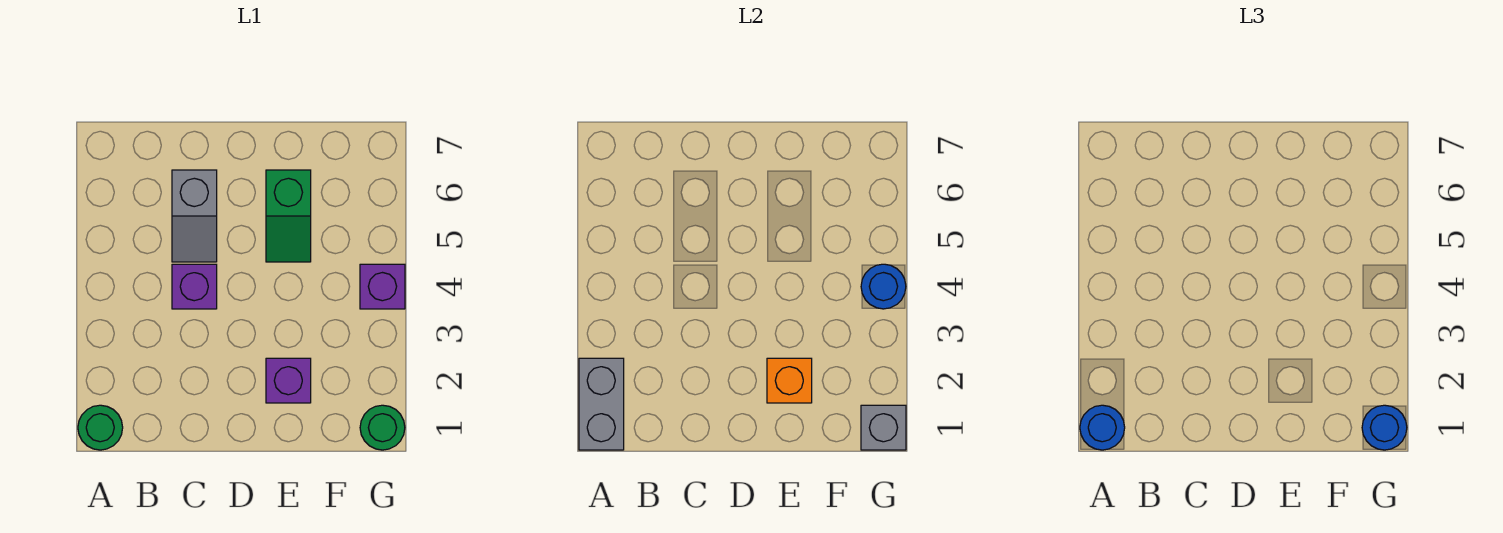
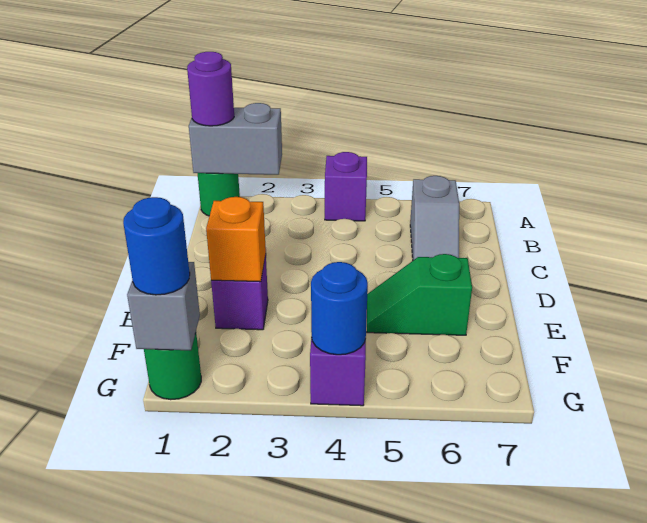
blue round brick A1 level 3 -> purple round brick A1 level 3
purple brick C4 level 1 -> purple brick A4 level 1
grey slope C5:C6 level 1 top 6 -> grey slope B6:C6 level 1 top B

